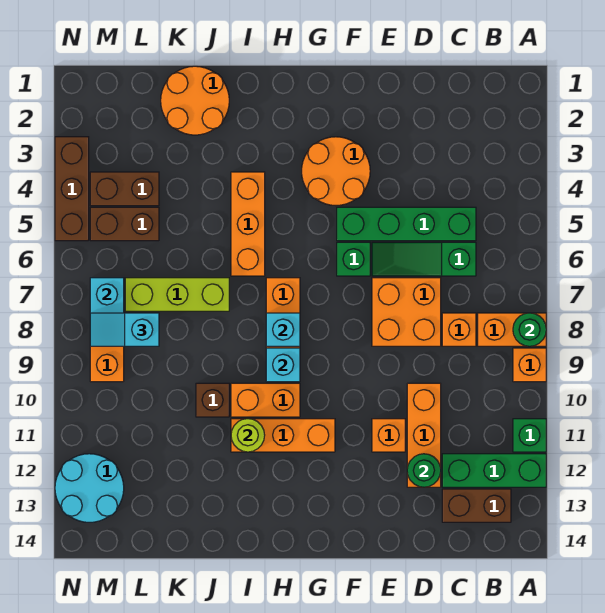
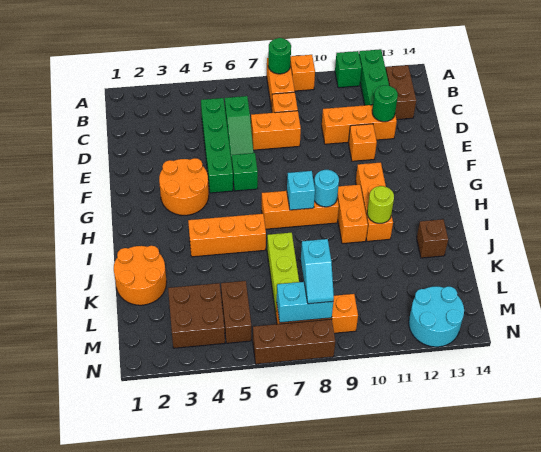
orange brick D7:E8 level 1 -> orange brick D7:D8 level 1
cyan brick H9 level 2 -> cyan round brick H9 level 2
brown brick J10 level 1 -> brown brick J13 level 1
brown brick L4:M4 level 1 -> brown brick L3:M4 level 1
brown brick N3:N5 level 1 -> brown brick N6:N8 level 1

